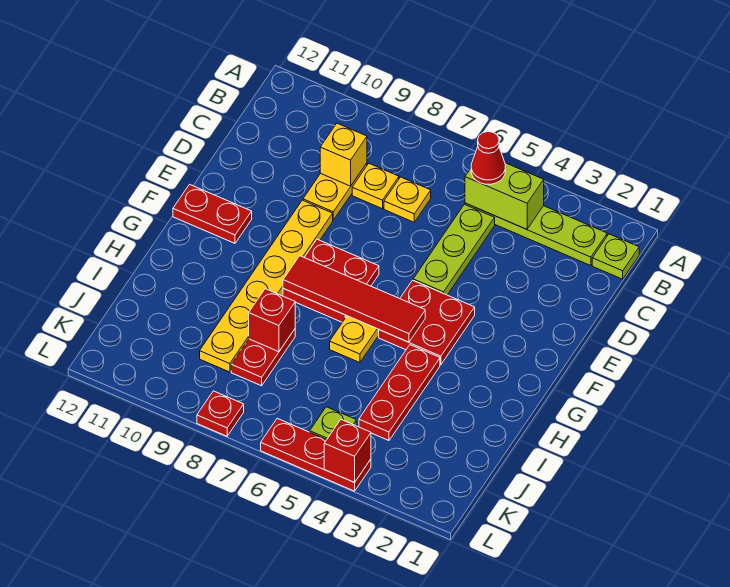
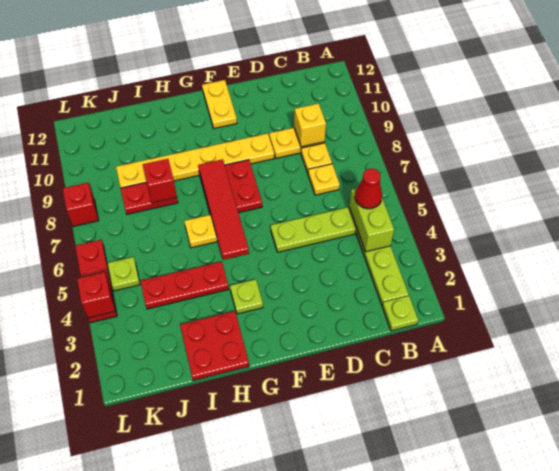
red plate F4:G5 level 1 -> red plate H1:I2 level 1
red plate F11:F12 level 1 -> yellow plate F11:F12 level 1
none -> lime plate G3 level 1
red plate L8 level 1 -> red brick L8 level 1

